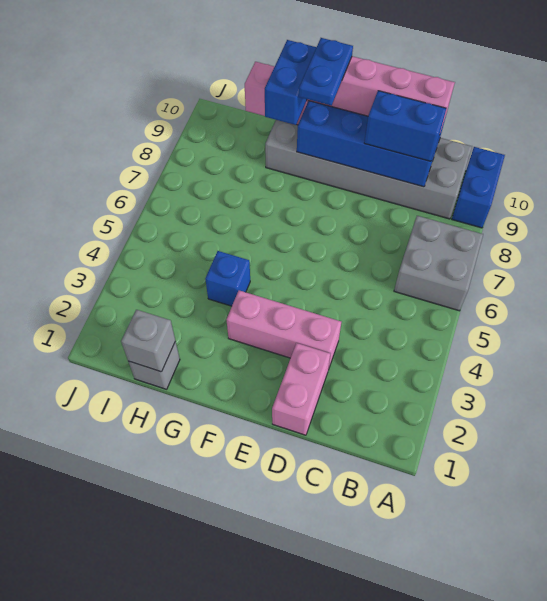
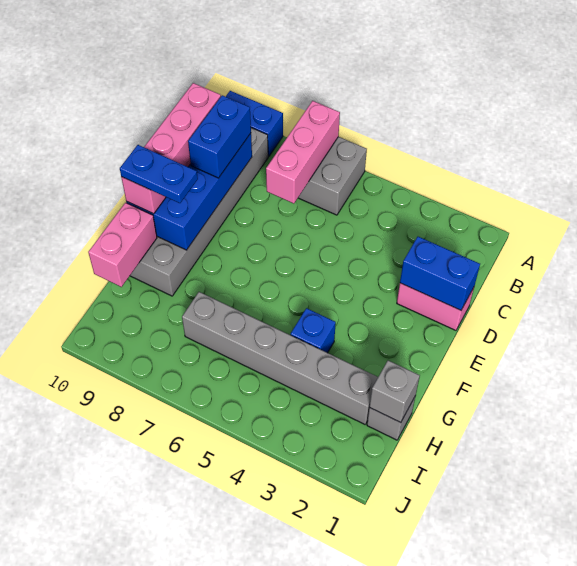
pink brick D3:F3 level 1 -> pink brick A7:C7 level 2
blue brick G9:G10 level 3 -> blue brick D1:D2 level 2
none -> grey brick H2:H7 level 1

